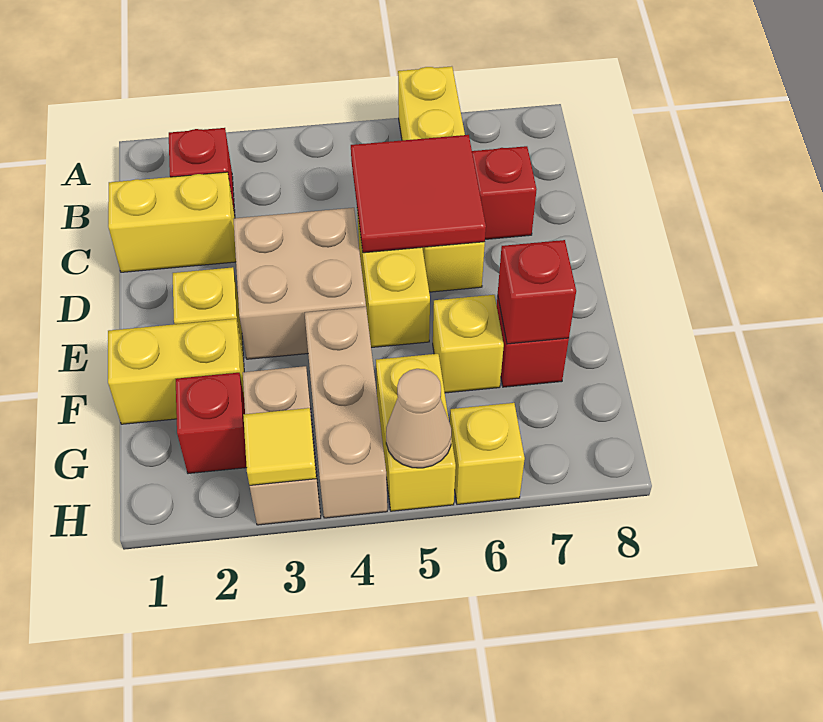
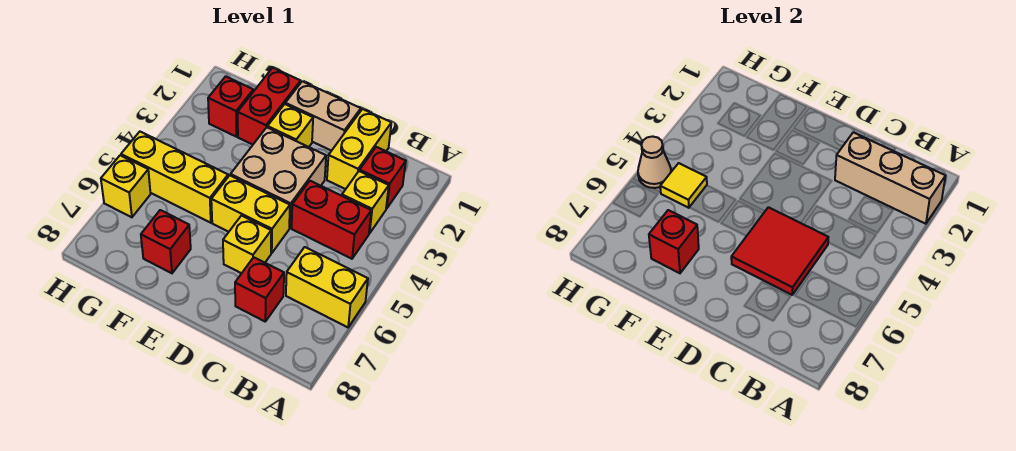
none -> red brick B4:C4 level 1
yellow brick F1:F2 level 1 -> red brick F1:F2 level 1
tan brick F4:H4 level 1 -> tan brick A2:C2 level 2
yellow brick F6 level 1 -> yellow brick B3 level 1
tan brick G3:H3 level 1 -> tan brick D1:E1 level 1
yellow brick G5:H5 level 1 -> yellow brick F5:H5 level 1
yellow tile H3 level 2 -> yellow tile G5 level 2

